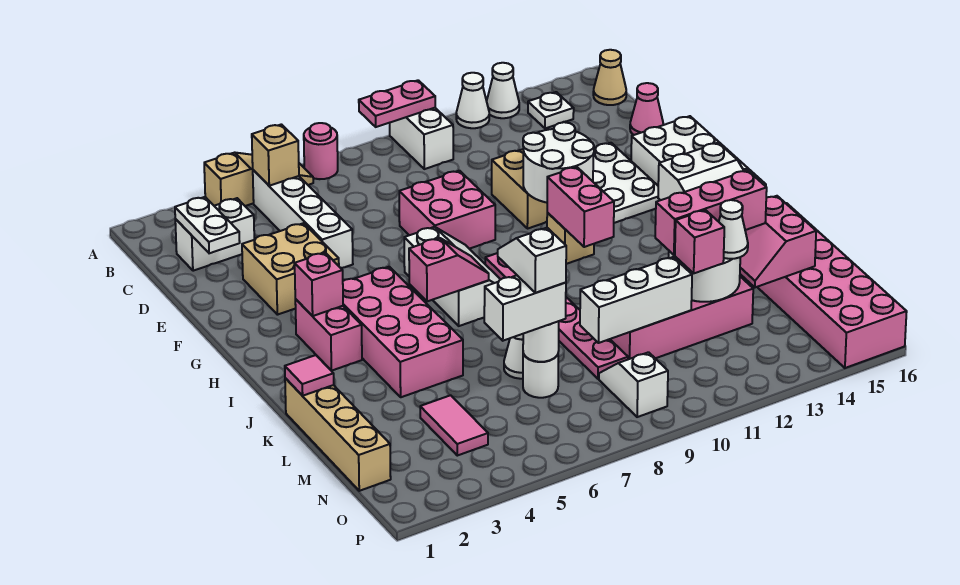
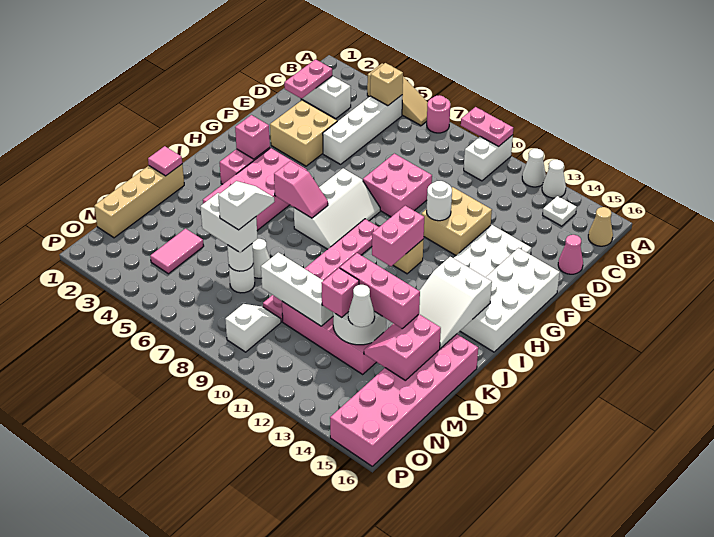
white plate C2:D2 level 2 -> pink plate C2:D2 level 2
white round brick F11:G12 level 2 -> white round brick F11 level 2

